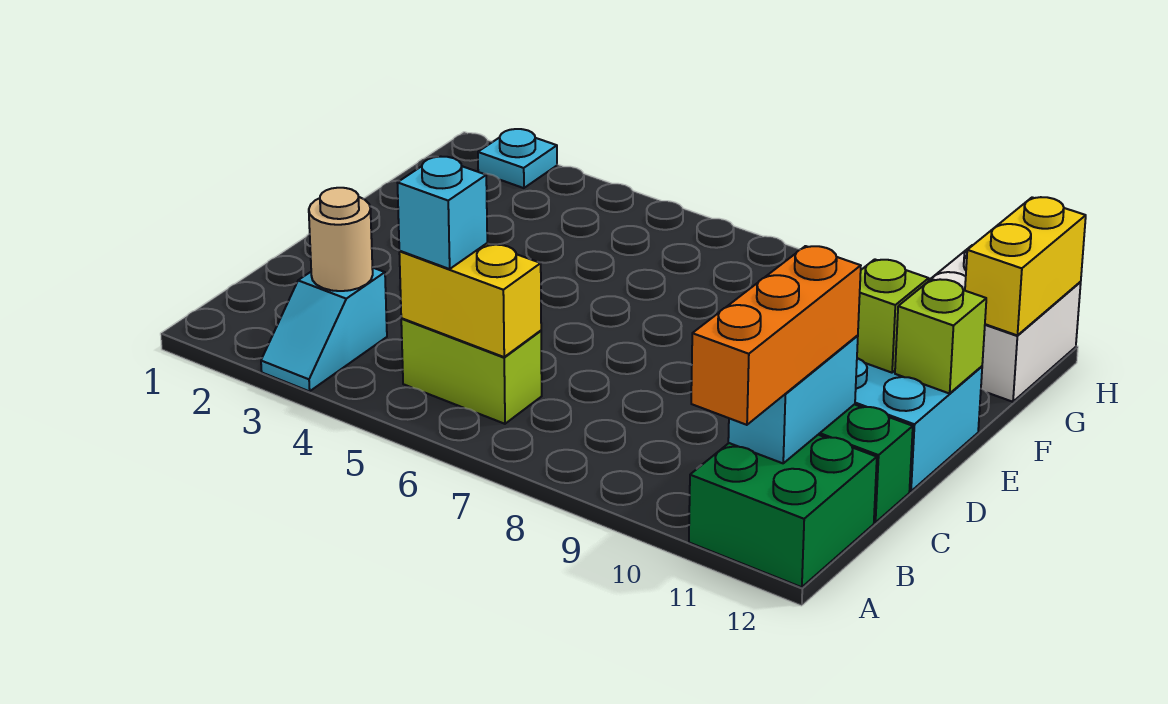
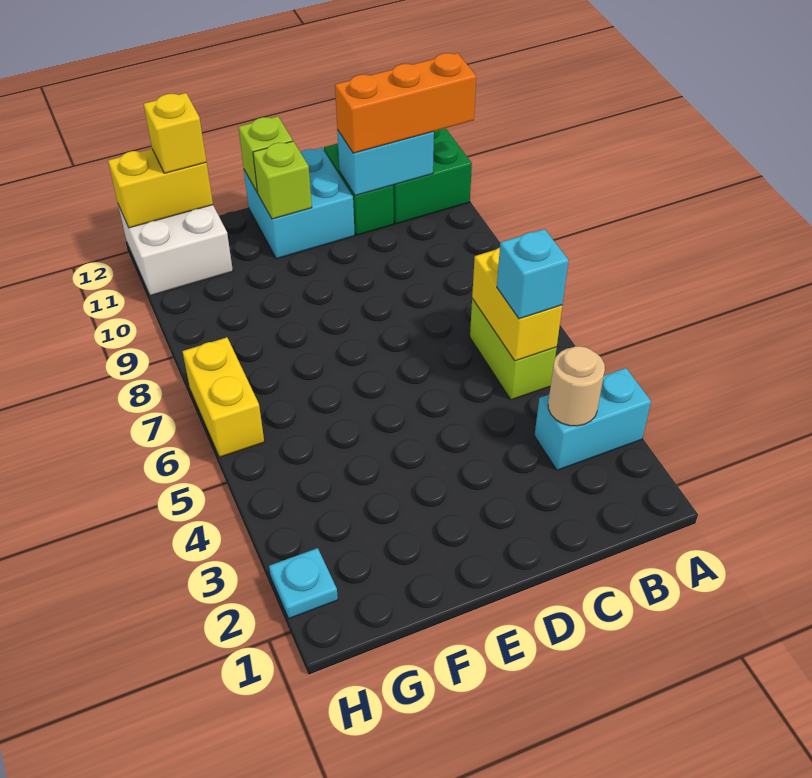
cyan slope A3:B3 level 1 top B -> cyan brick A3:B3 level 1
none -> yellow brick G12 level 3
none -> yellow brick H6:H7 level 1

